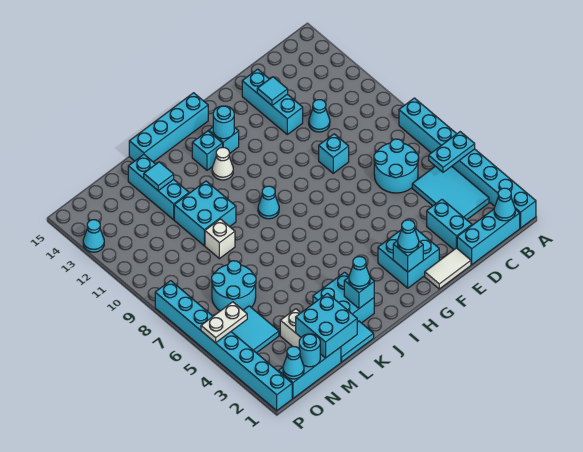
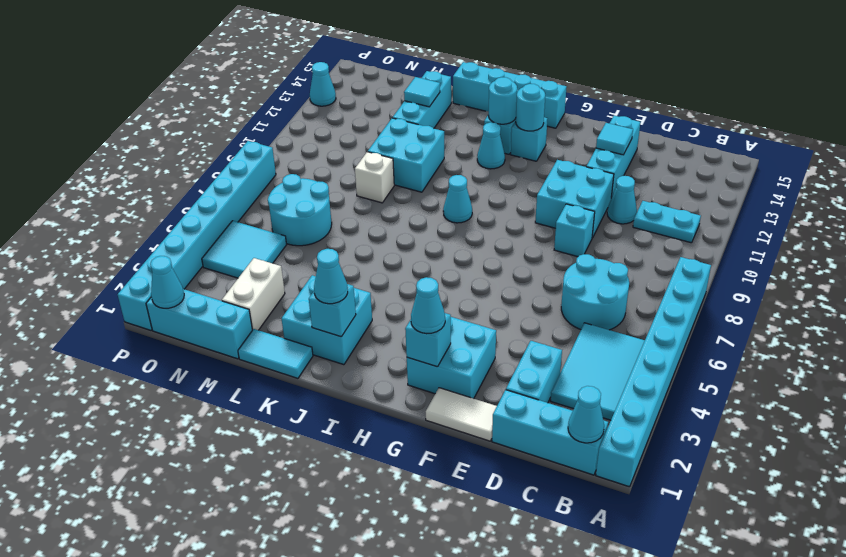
cyan plate A5:B5 level 2 -> cyan plate B11:C11 level 1
white cone I12 level 1 -> cyan cone I12 level 1
cyan brick L1:M2 level 2 -> cyan brick E10:F11 level 1
cyan round brick N1 level 2 -> cyan round brick I13 level 2
white plate O5:P5 level 2 -> none

